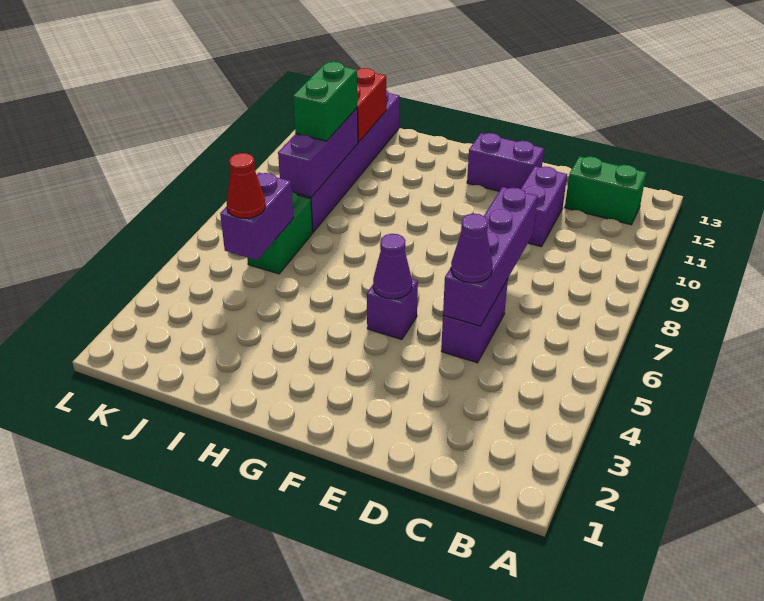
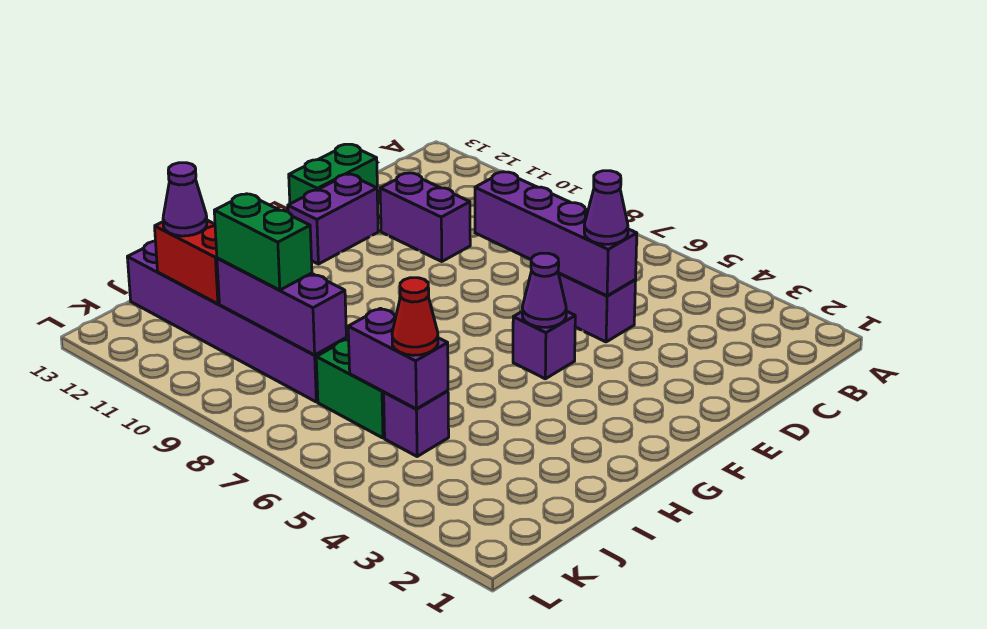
green brick B12:C12 level 1 -> green brick D13:E13 level 1
none -> purple brick J5 level 1
none -> purple cone J12 level 3

